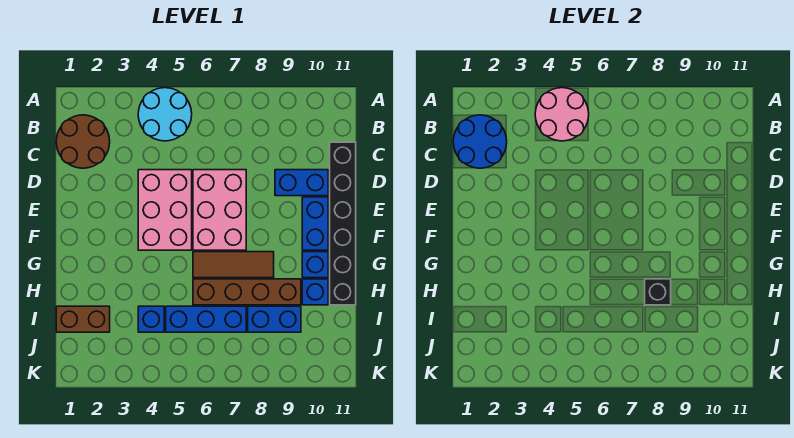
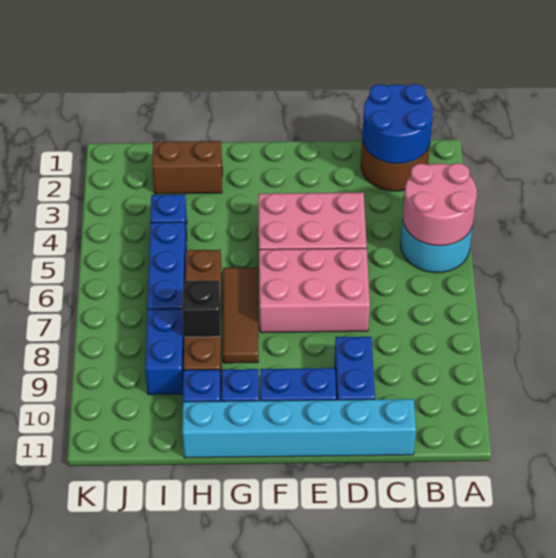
black brick C11:H11 level 1 -> cyan brick C11:H11 level 1
brown brick I1:I2 level 1 -> brown brick H2:I2 level 1

